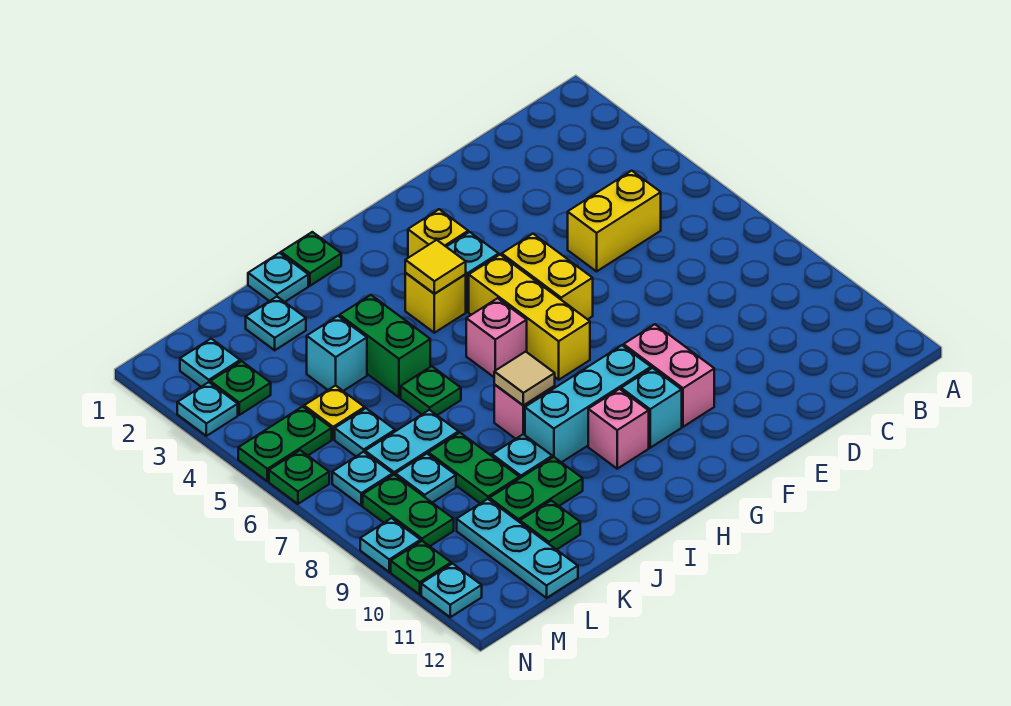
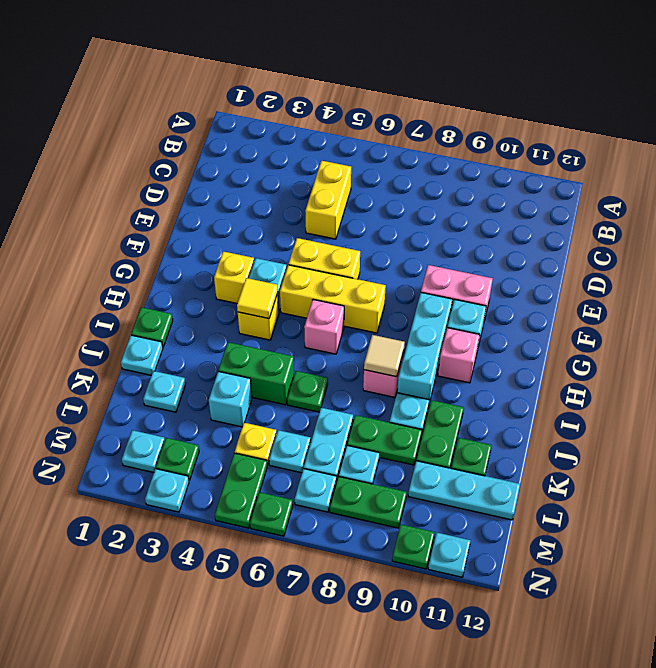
cyan plate N9 level 1 -> none

